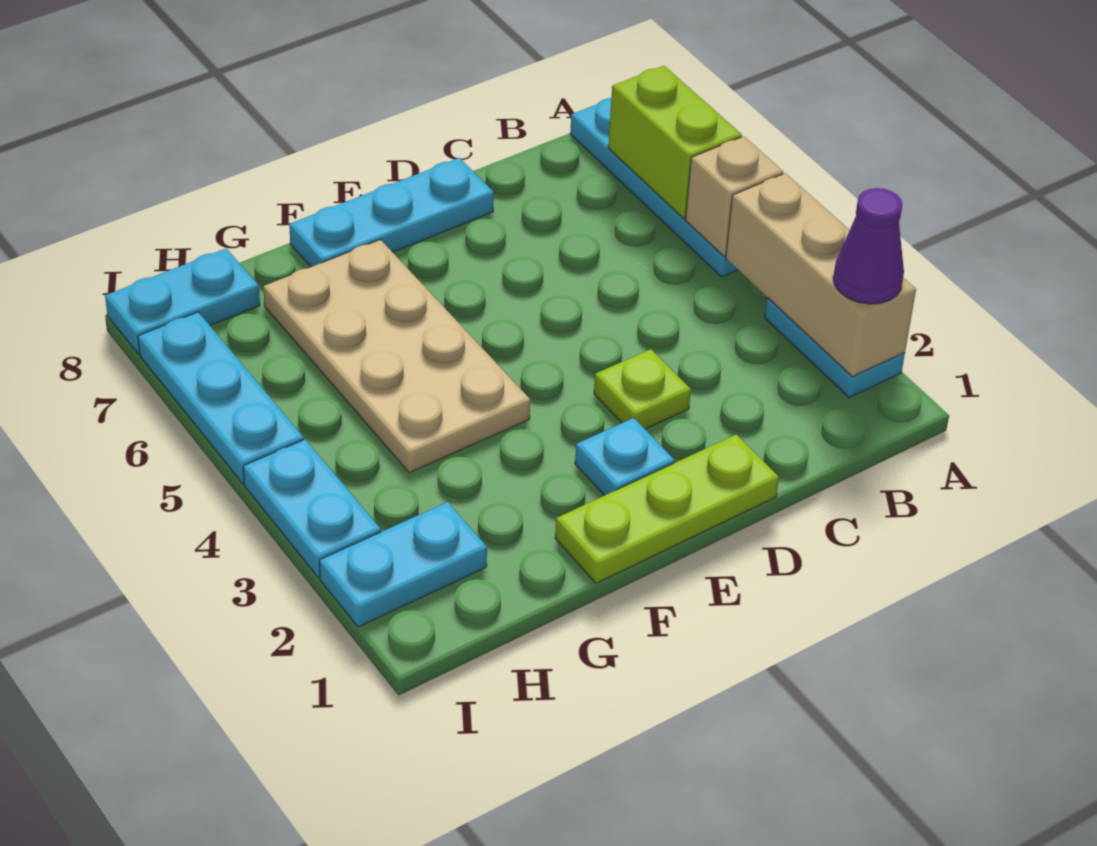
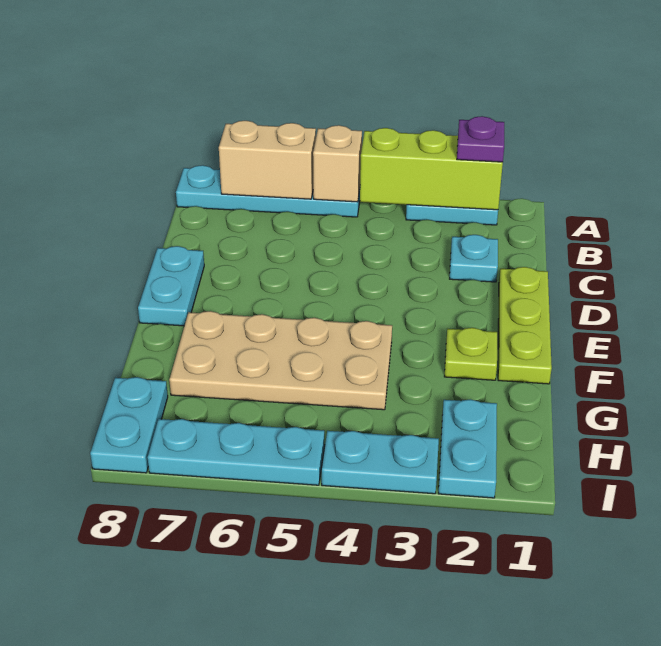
tan brick A2:A4 level 2 -> lime brick A2:A4 level 2
purple cone A2 level 3 -> purple plate A2 level 3
lime brick A6:A7 level 2 -> tan brick A6:A7 level 2
lime plate D3 level 1 -> lime plate F2 level 1
cyan plate D8:F8 level 1 -> cyan plate D8:E8 level 1
cyan plate E2 level 1 -> cyan plate C2 level 1

